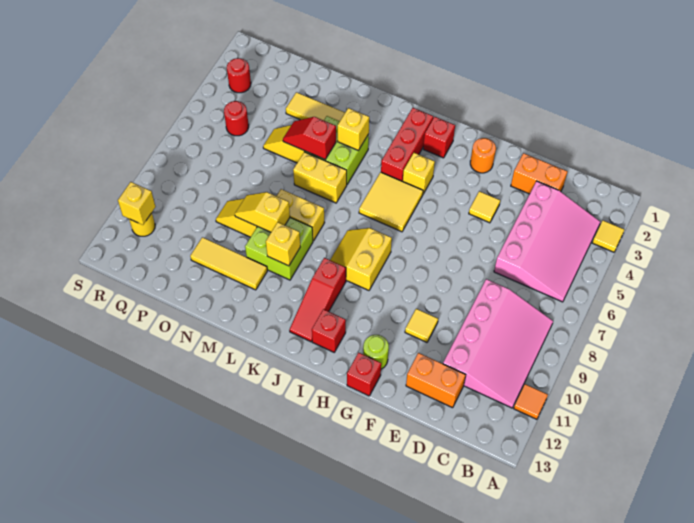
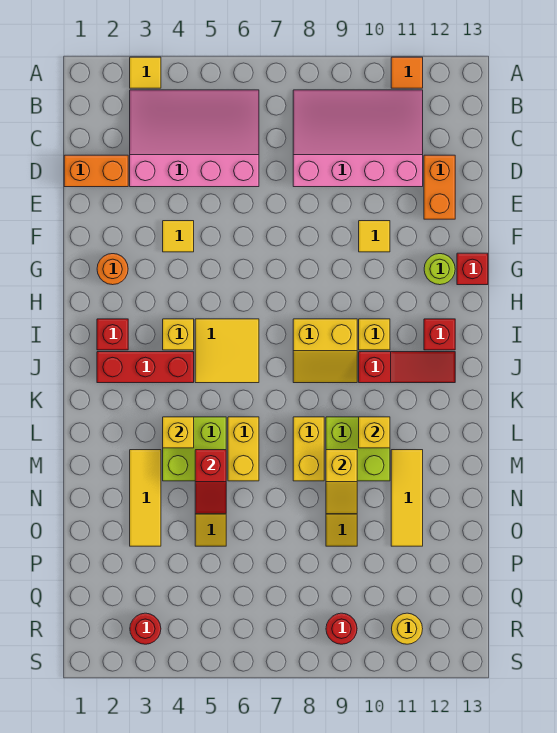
orange brick D2:E2 level 1 -> orange brick D1:D2 level 1
red round brick Q5 level 1 -> red round brick R9 level 1
yellow brick R11 level 2 -> yellow brick I10 level 1

